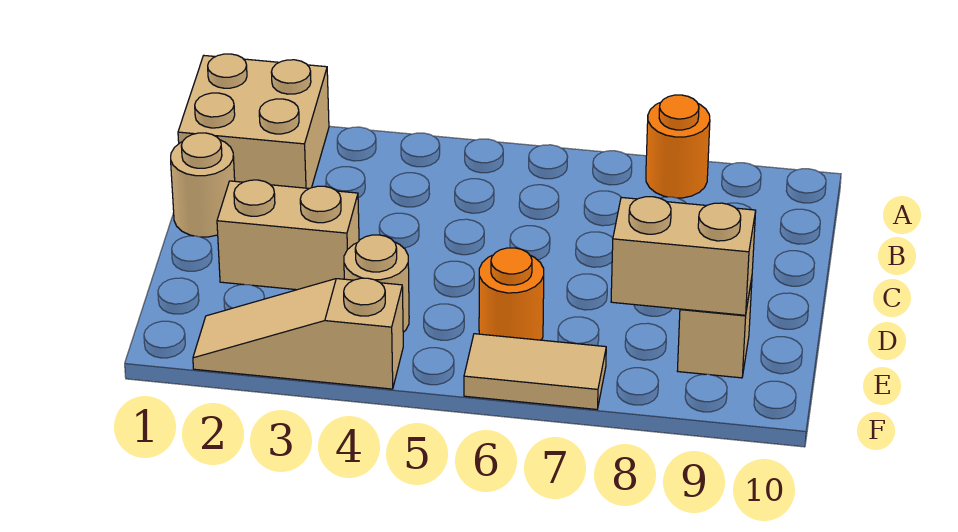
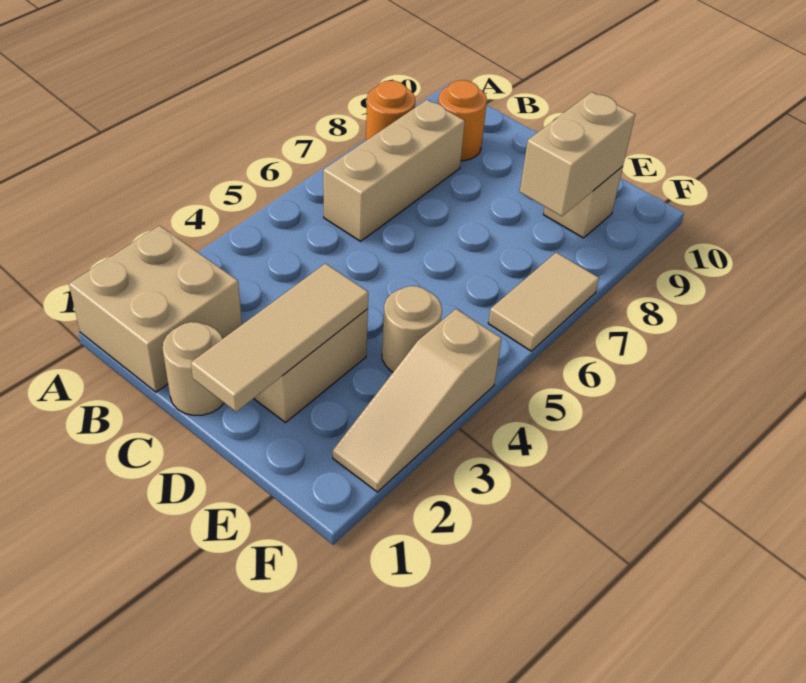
none -> tan brick B6:B8 level 1
none -> tan tile D1:D3 level 2
orange round brick E6 level 1 -> orange round brick B9 level 1

